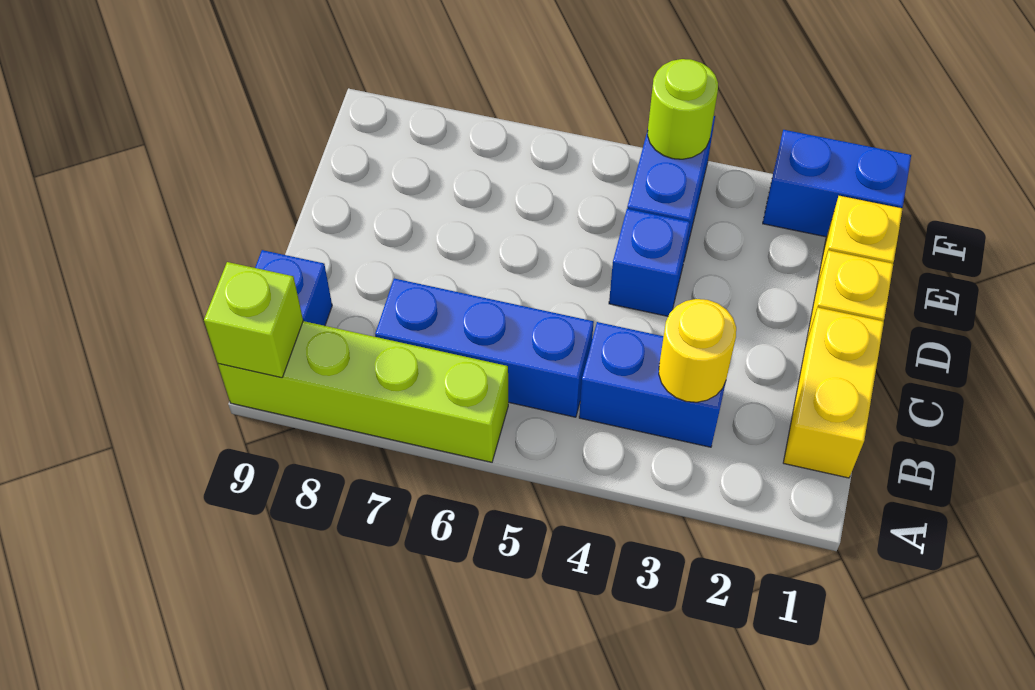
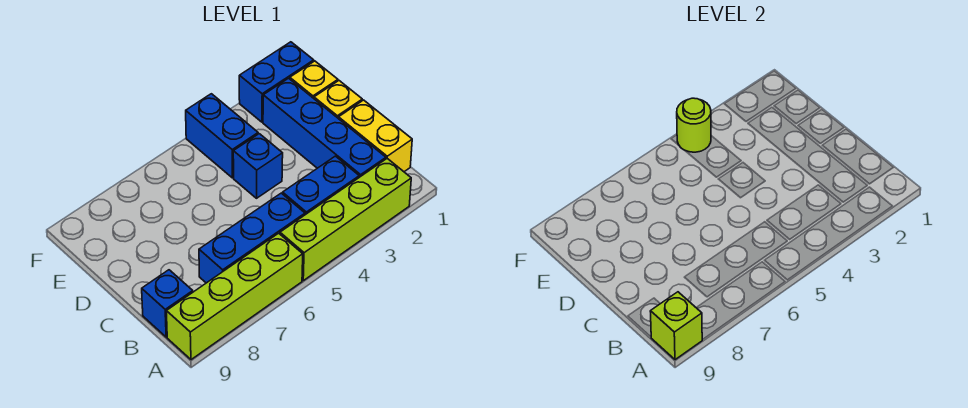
none -> lime brick A2:A5 level 1
none -> blue brick B2:E2 level 1
yellow round brick B3 level 2 -> none

